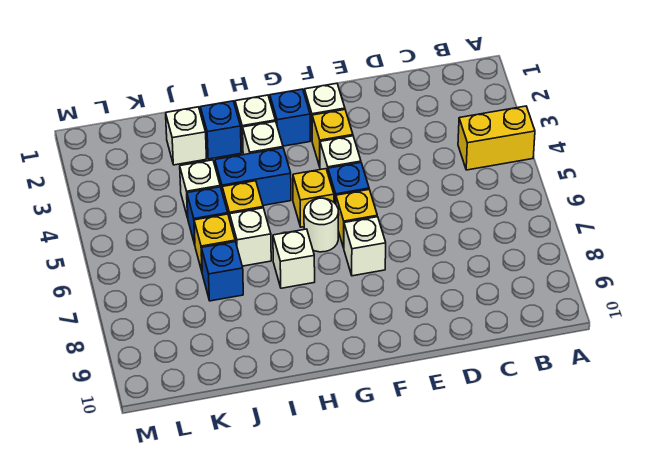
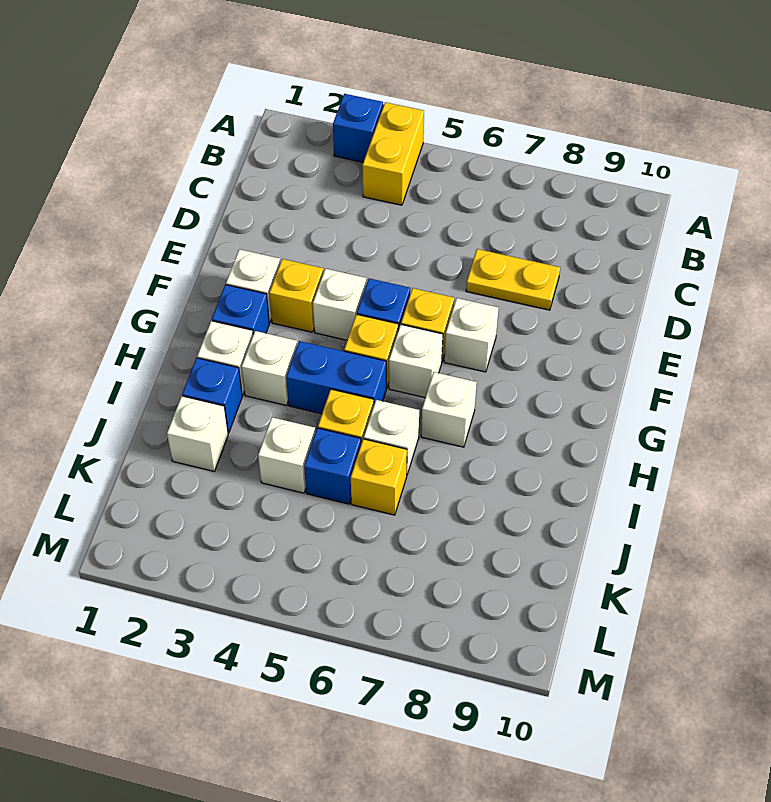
none -> yellow plate D7:D8 level 1
white round brick G6 level 1 -> white brick G6 level 1
blue brick H4:I4 level 1 -> blue brick H4:H5 level 1
blue brick J7 level 1 -> blue brick A3 level 1

